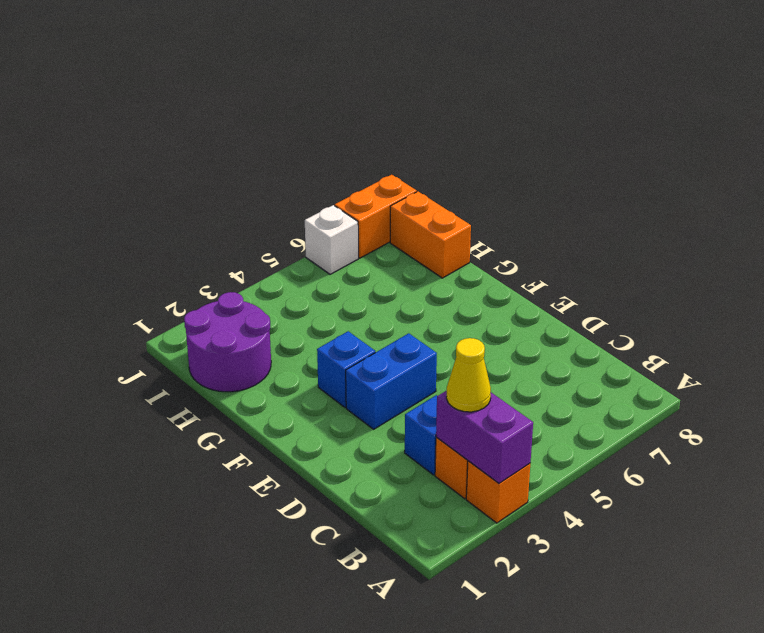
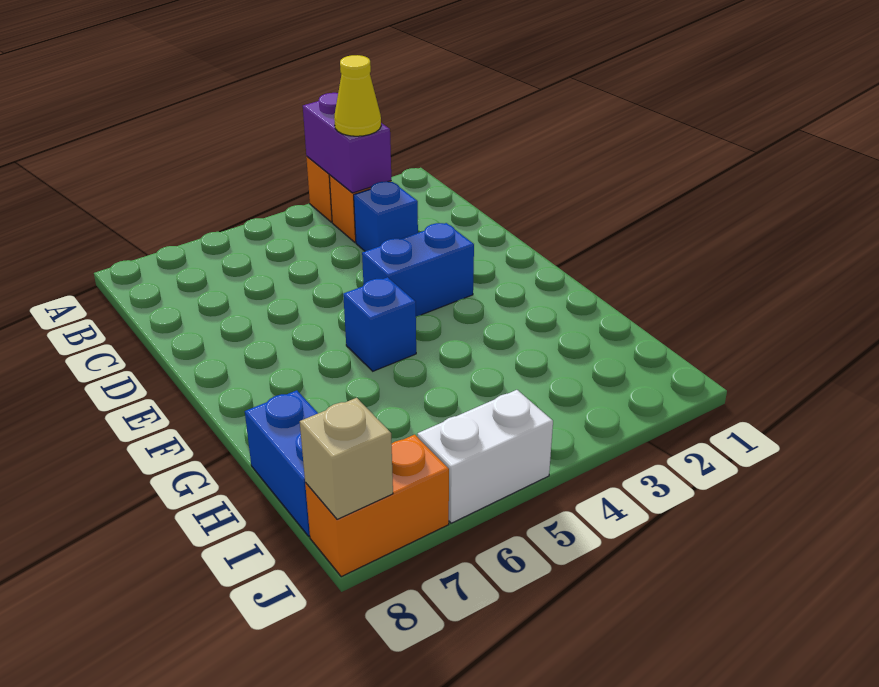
blue brick F3 level 1 -> blue brick F5 level 1
purple round brick H1:I2 level 1 -> none
orange brick H8:I8 level 1 -> blue brick H8:I8 level 1
white brick J6 level 1 -> white brick J5:J6 level 1
none -> tan brick J8 level 2

